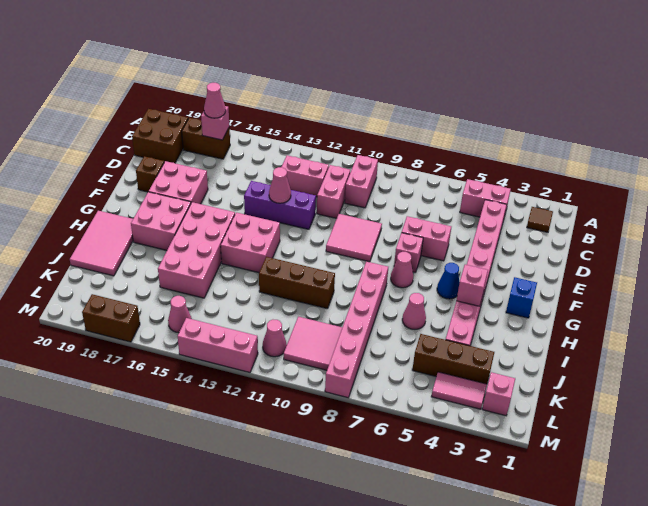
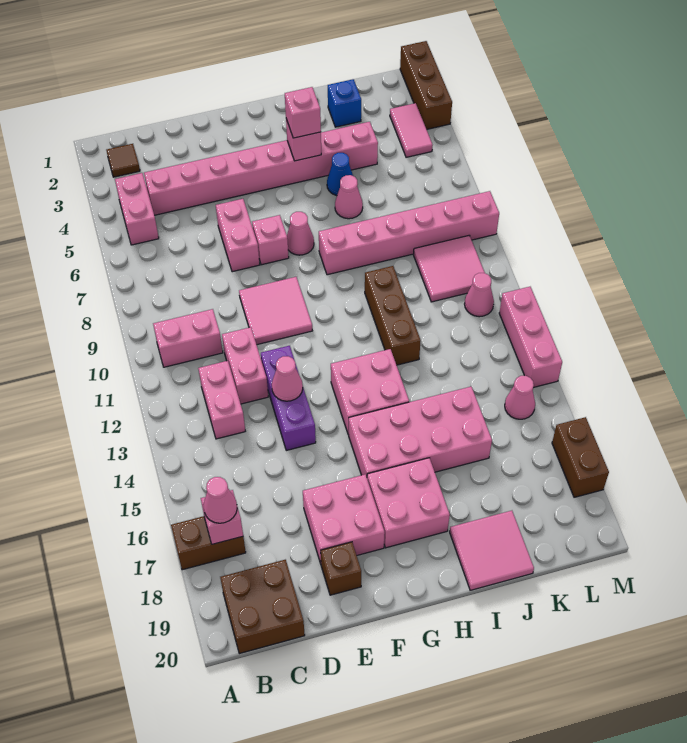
brown brick B17:B18 level 1 -> brown brick A17:B17 level 1
pink brick C11:D11 level 1 -> pink brick D11:D12 level 1
blue brick G2 level 1 -> blue brick J2 level 1
blue cone G5 level 1 -> blue cone I5 level 1
pink tile H19:J20 level 1 -> pink tile I19:J20 level 1
brown brick K3:K5 level 1 -> brown brick M1:M3 level 1
pink brick L2 level 1 -> pink brick H4 level 3

